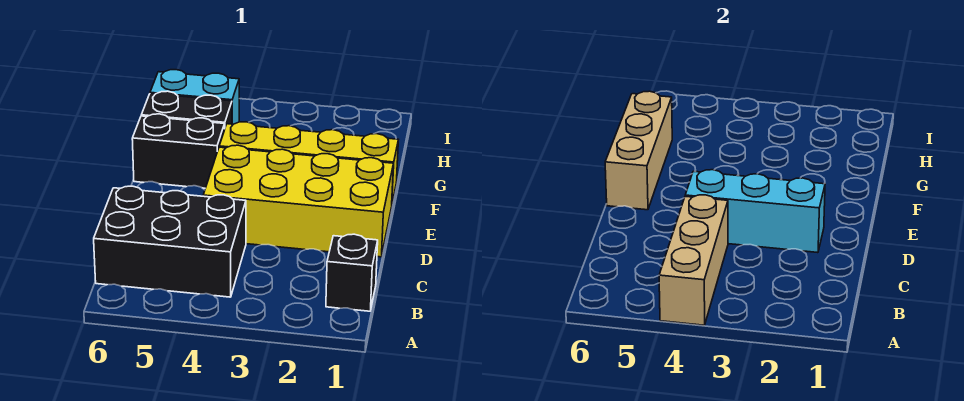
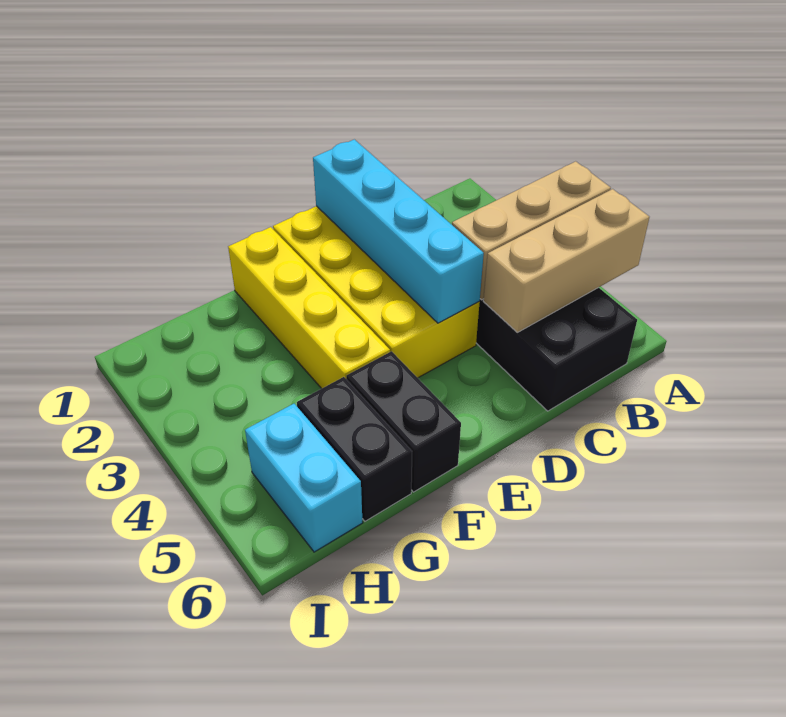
black brick B1 level 1 -> none
cyan brick D2:D4 level 2 -> cyan brick D1:D4 level 2
tan brick E6:G6 level 2 -> tan brick A5:C5 level 2

